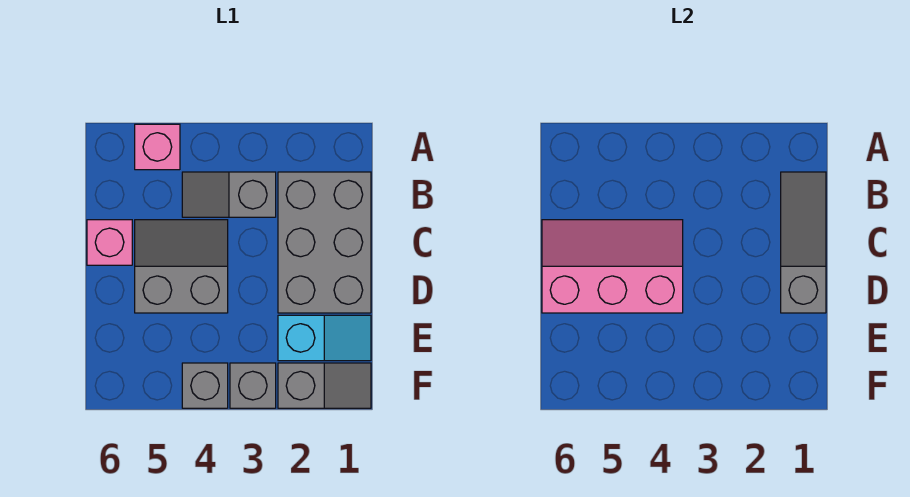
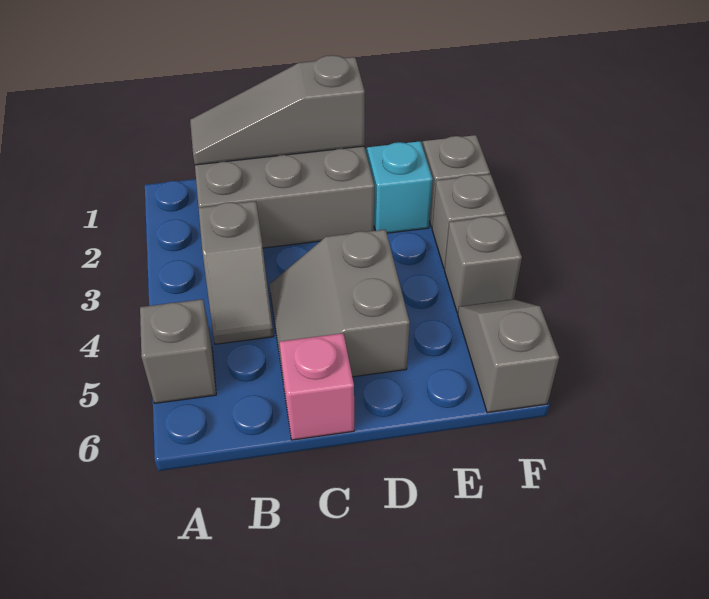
pink brick A5 level 1 -> grey brick A5 level 1
pink slope C4:D6 level 2 top D -> none
none -> grey slope F5:F6 level 1 top 6

